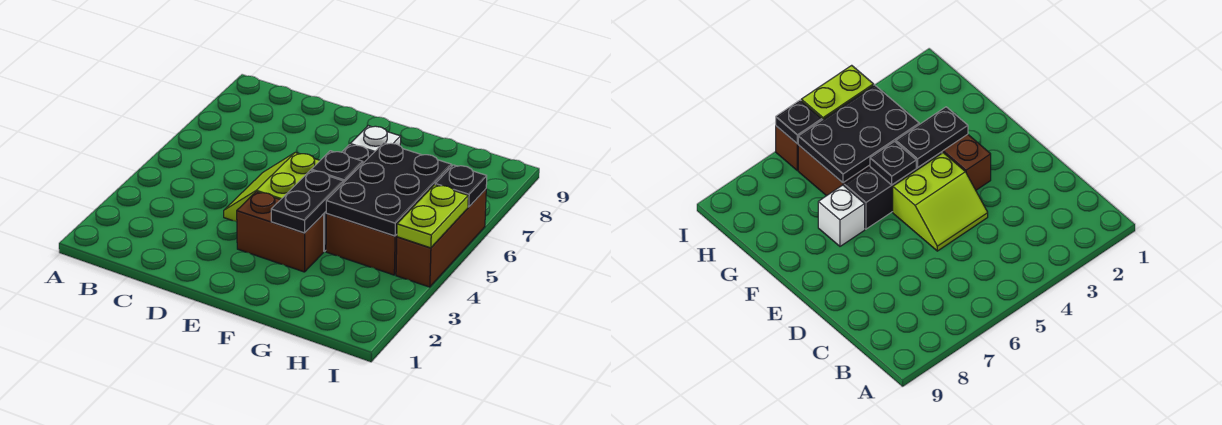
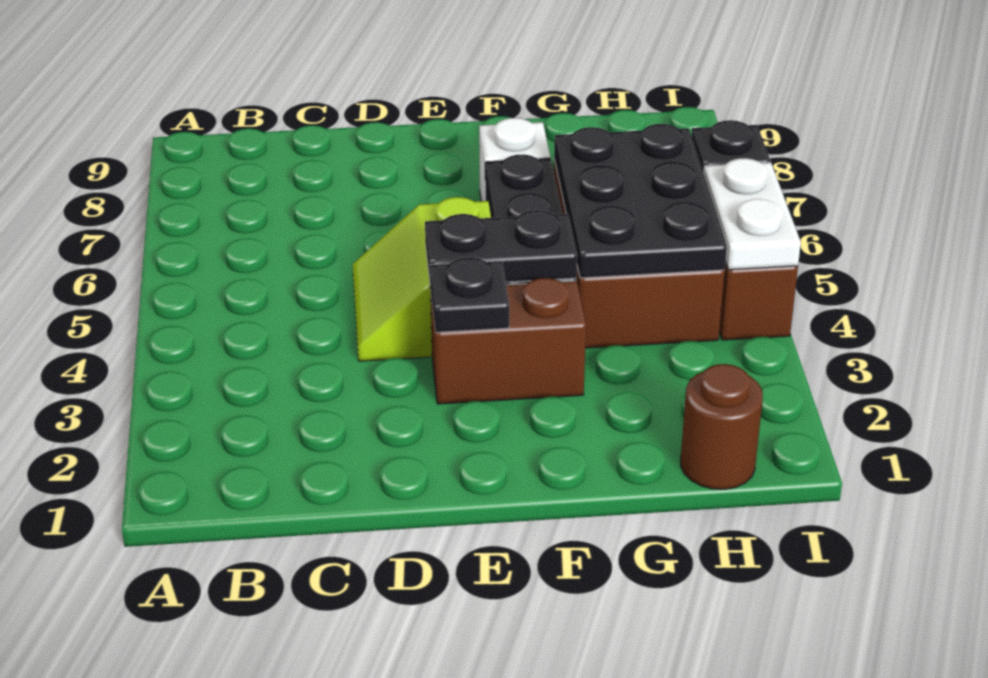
black plate F3:F4 level 2 -> black plate E4:F4 level 2
black plate F5 level 2 -> black plate E3 level 2
none -> brown round brick H1 level 1
lime plate I4:I5 level 2 -> white plate I4:I5 level 2

